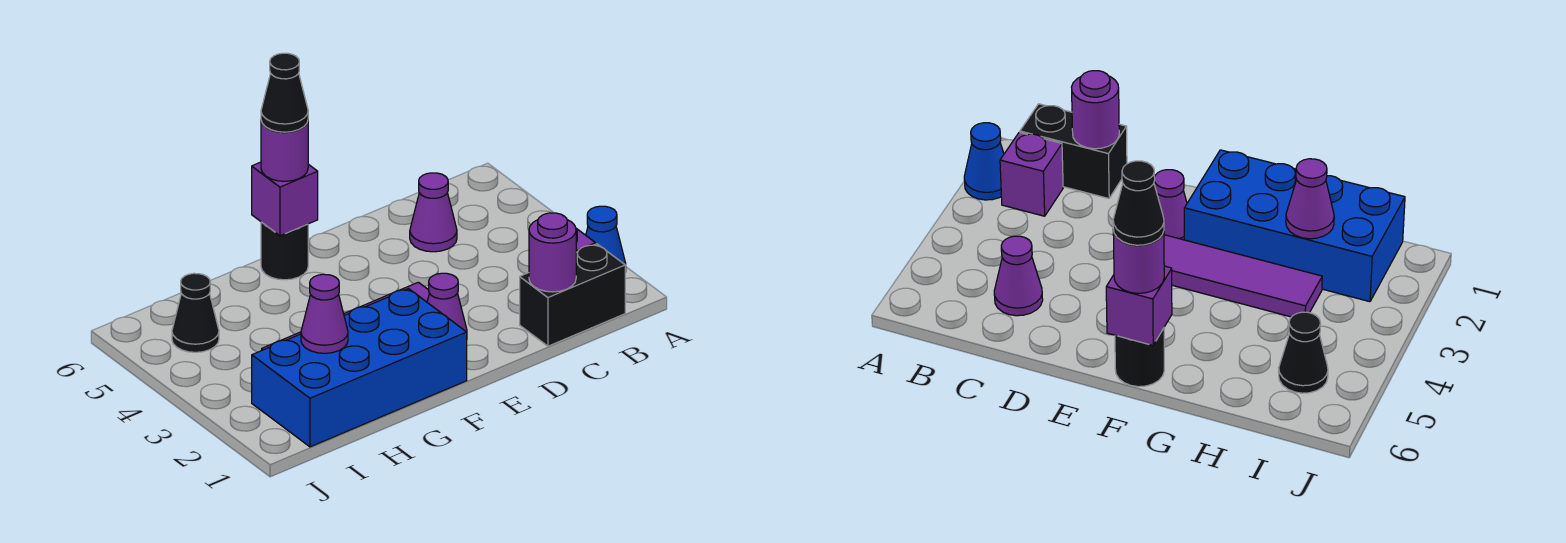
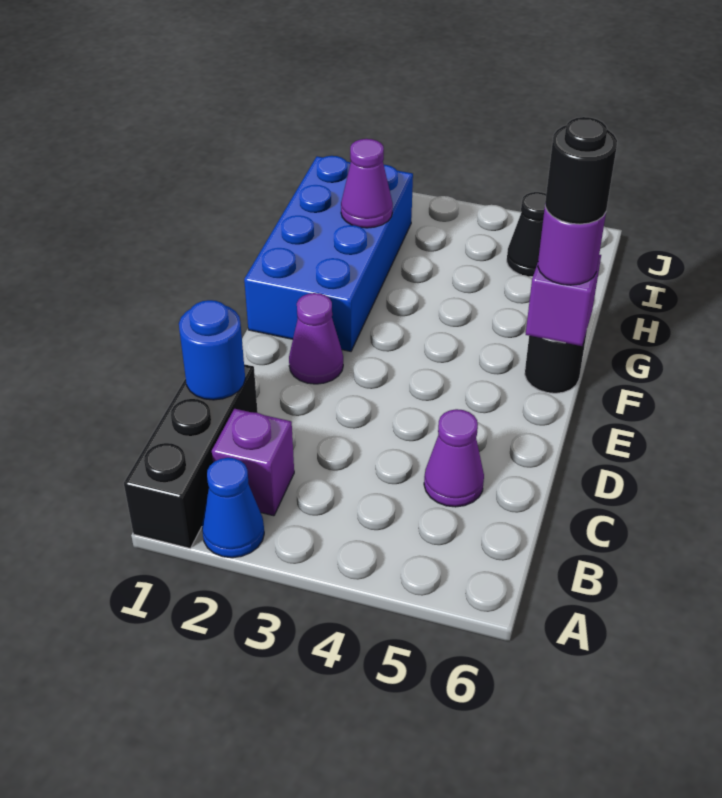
black brick B1:C1 level 1 -> black brick A1:C1 level 1
purple round brick C1 level 2 -> blue round brick C1 level 2
purple tile E3:H3 level 1 -> none
black cone F6 level 4 -> black round brick F6 level 4

